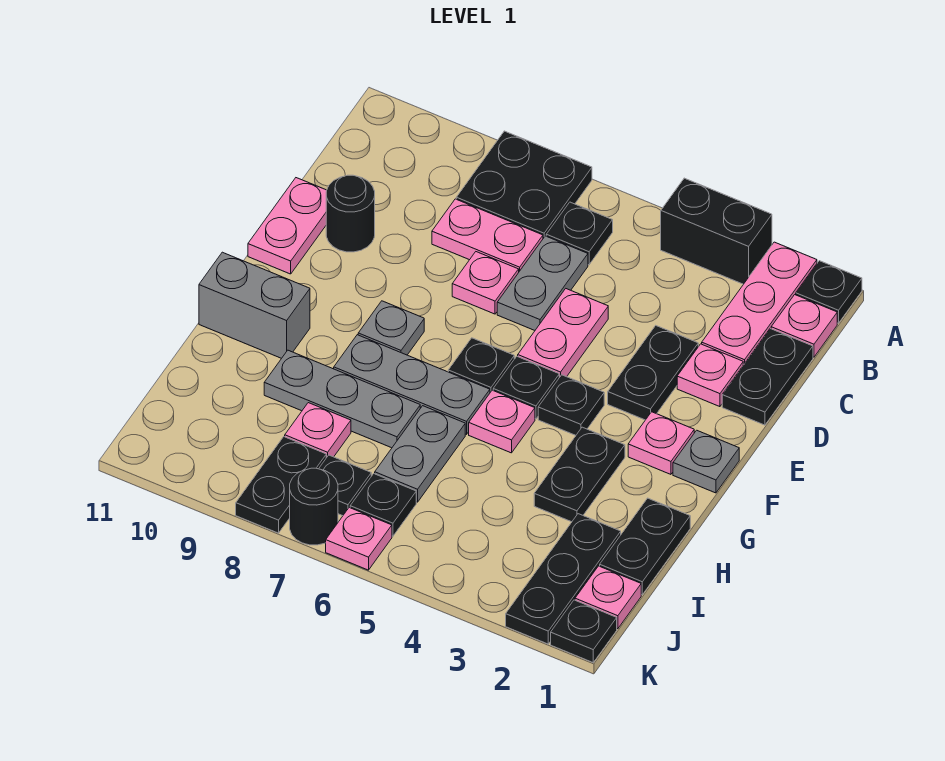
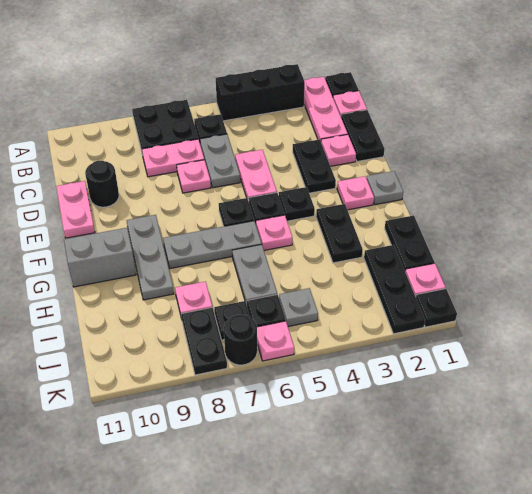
black brick A3:A4 level 1 -> black brick A3:A5 level 1
grey plate F8 level 1 -> grey plate J5 level 1
grey plate H7:H9 level 1 -> grey plate F9:H9 level 1

